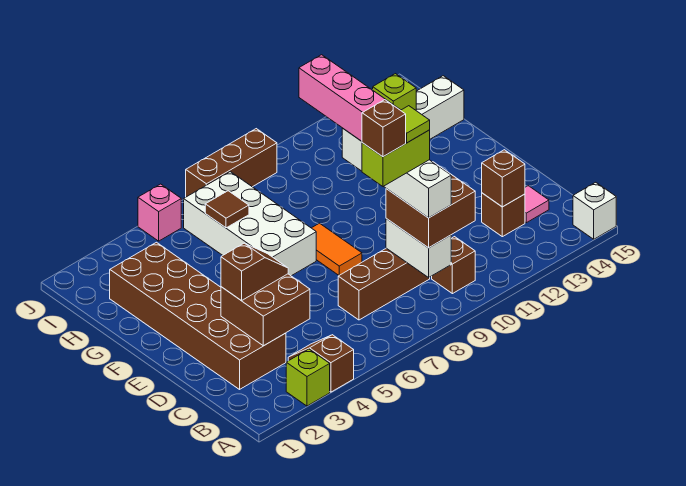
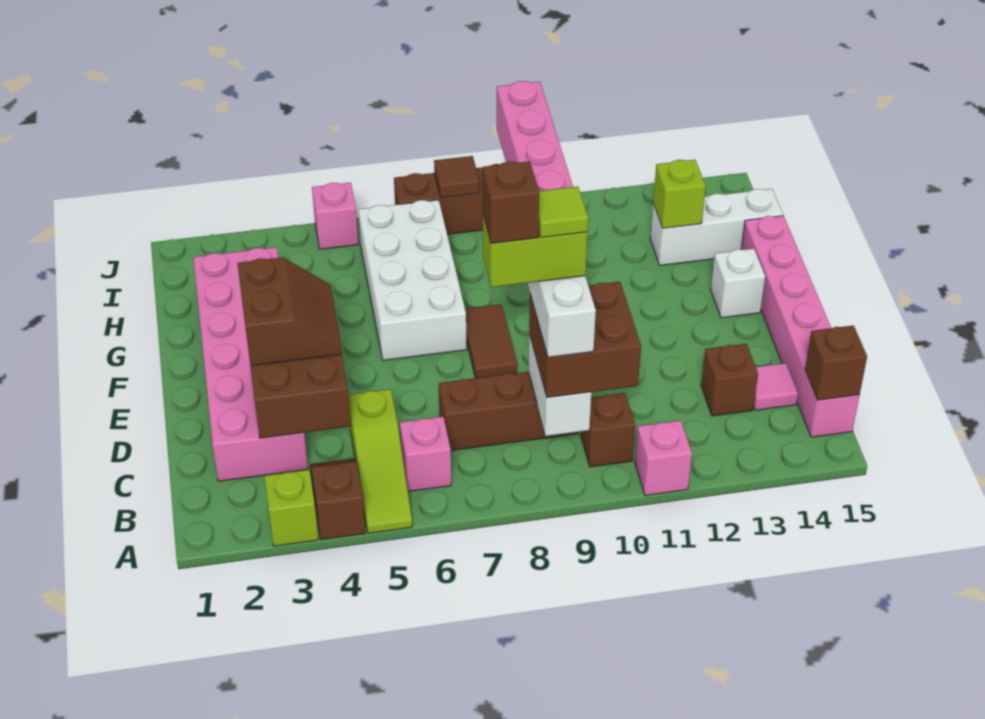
none -> lime slope A5:C5 level 1 top C
none -> pink brick A11 level 1
white brick A15 level 1 -> white brick F14 level 1
none -> pink brick B6 level 1
none -> pink brick B15:G15 level 1
brown brick C2:H3 level 1 -> pink brick C2:H3 level 1
brown brick C13 level 2 -> brown brick B15 level 2
brown slope D3:D4 level 3 top 3 -> brown slope D3:E4 level 3 top 3
orange tile E8:F8 level 1 -> brown tile E8:F8 level 1
brown tile H6 level 2 -> brown tile J8 level 2

